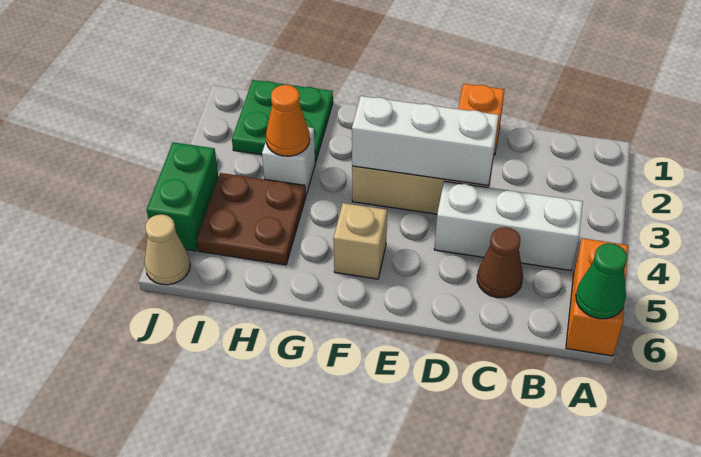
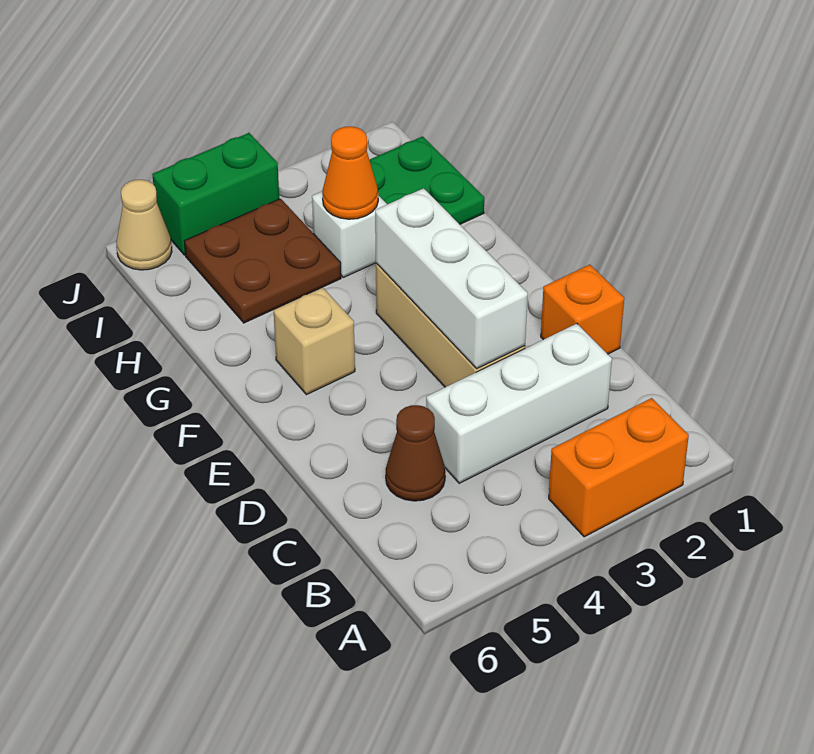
orange brick A5:A6 level 1 -> orange brick A2:A3 level 1
green cone A6 level 2 -> none
white brick B4:D4 level 1 -> white brick C2:C4 level 1

